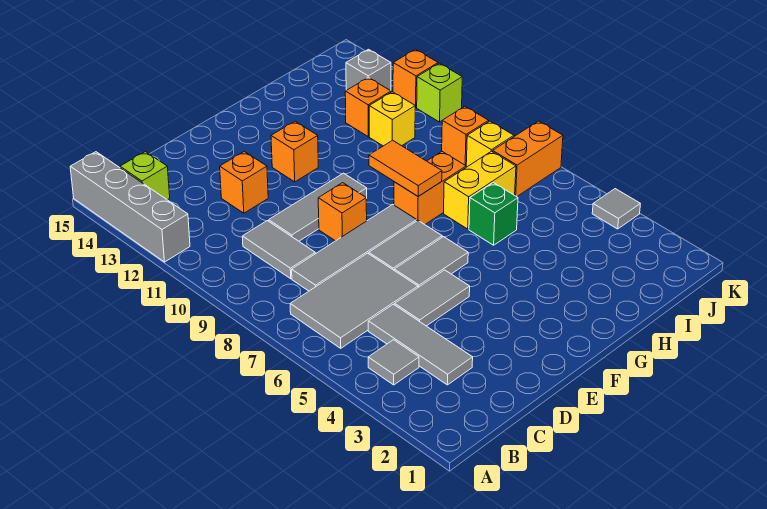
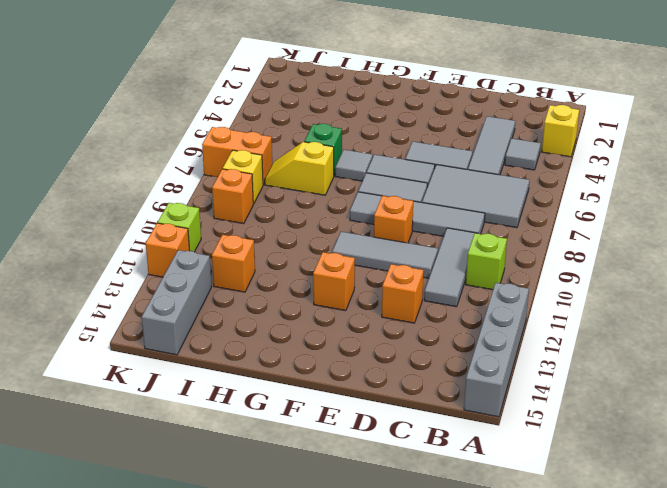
lime brick B14 level 1 -> lime brick B10 level 1
grey tile C9:C10 level 1 -> grey tile C9:C11 level 1
orange brick G8:H8 level 1 -> none
orange tile G8:G9 level 2 -> none
yellow brick H7:I7 level 1 -> yellow slope H7:I7 level 1 top H
yellow brick I11 level 1 -> yellow brick A3 level 1
grey brick J13 level 1 -> grey brick J13:J15 level 1
grey tile K4 level 1 -> grey tile G6 level 1

